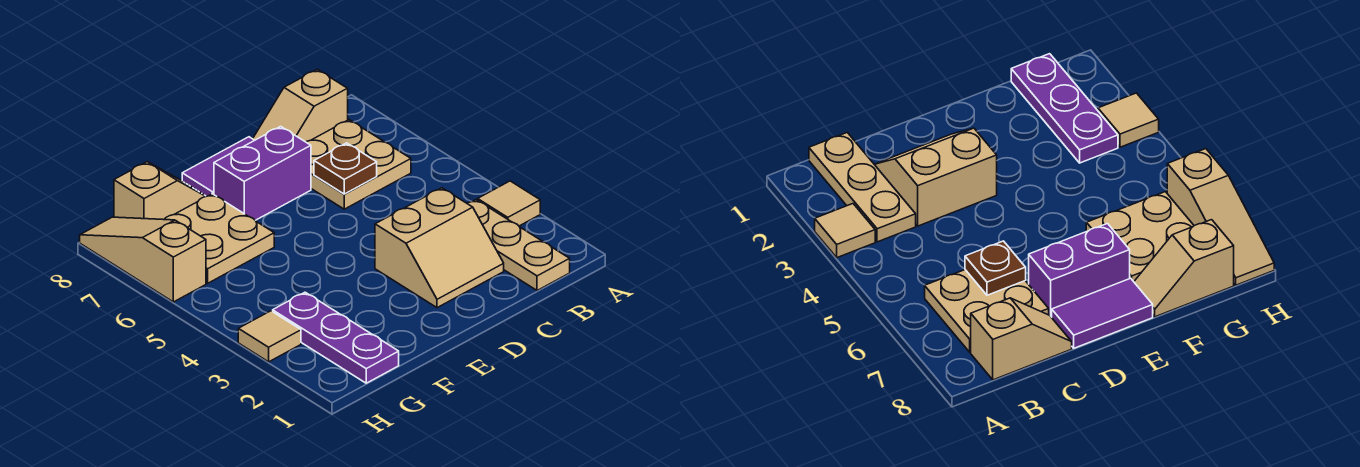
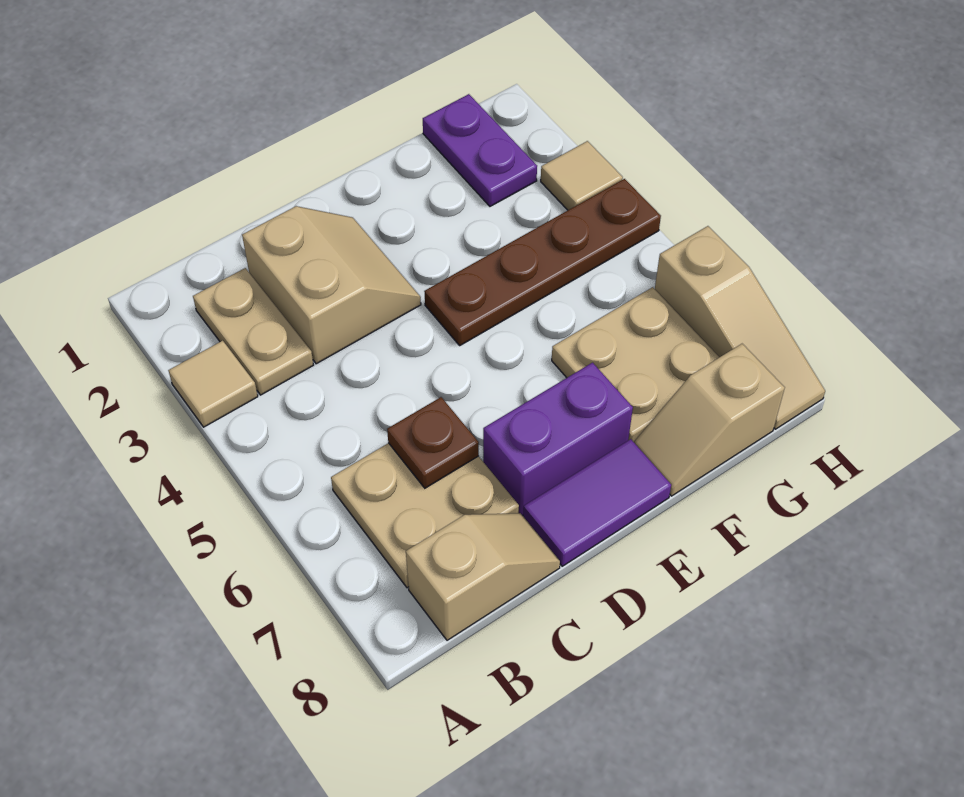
tan plate B1:B3 level 1 -> tan plate B2:B3 level 1
tan slope C2:D3 level 1 top 3 -> tan slope C2:D3 level 1 top C
none -> brown plate E4:H4 level 1
purple plate G1:G3 level 1 -> purple plate G1:G2 level 1

